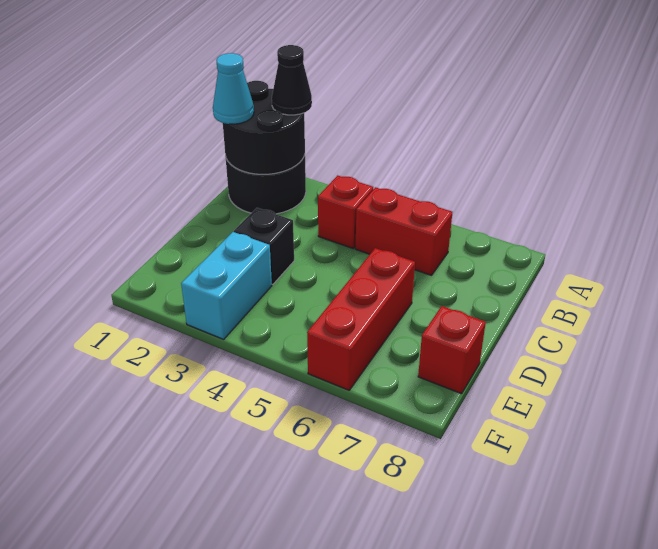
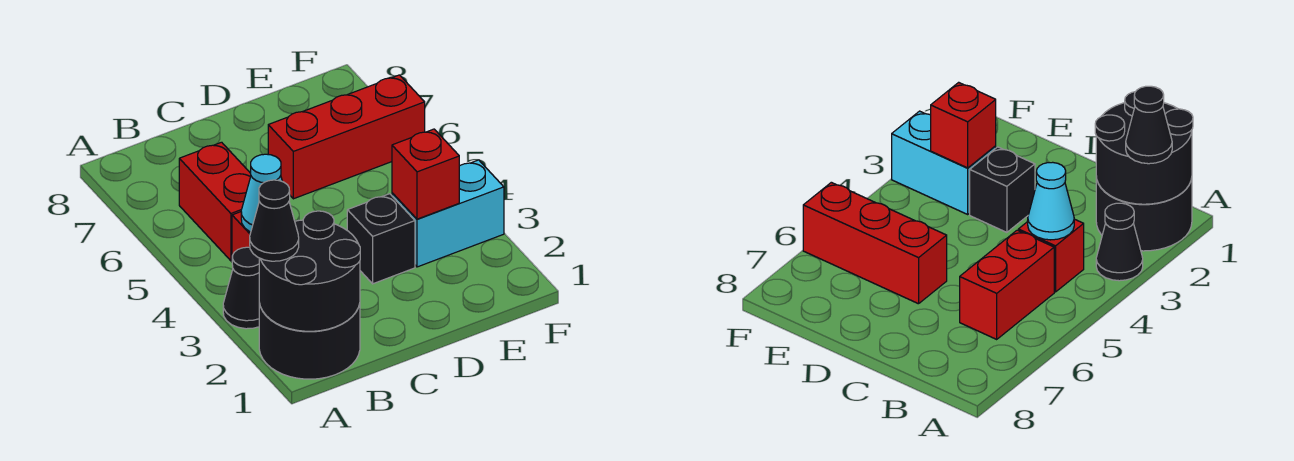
none -> black cone A3 level 1
cyan cone B1 level 3 -> cyan cone B4 level 2
red brick E8 level 1 -> red brick E3 level 2

